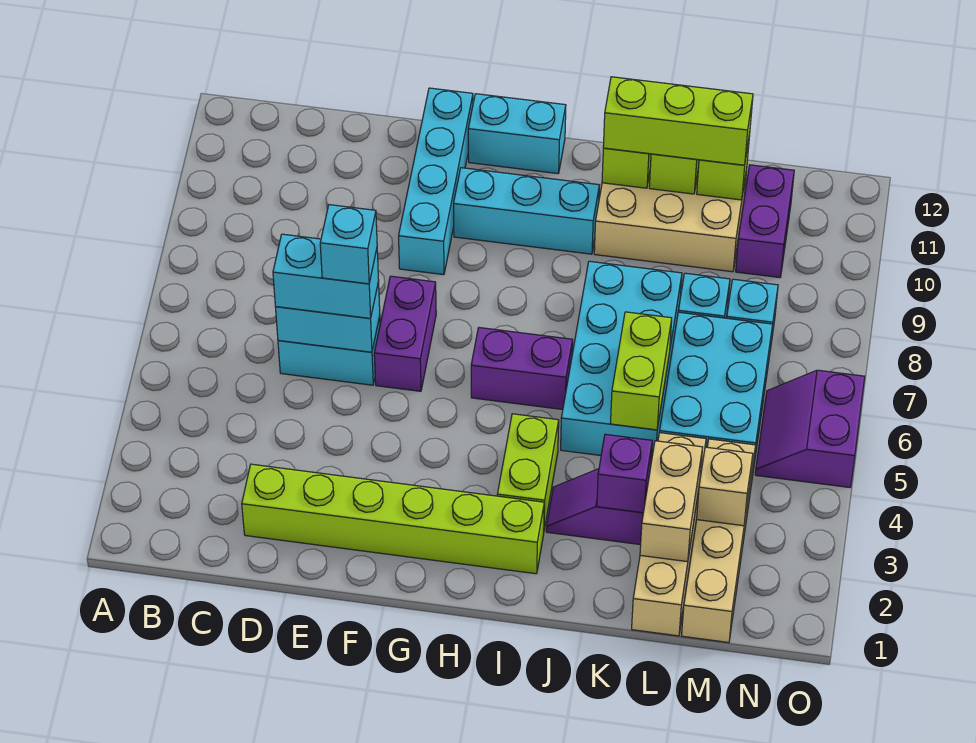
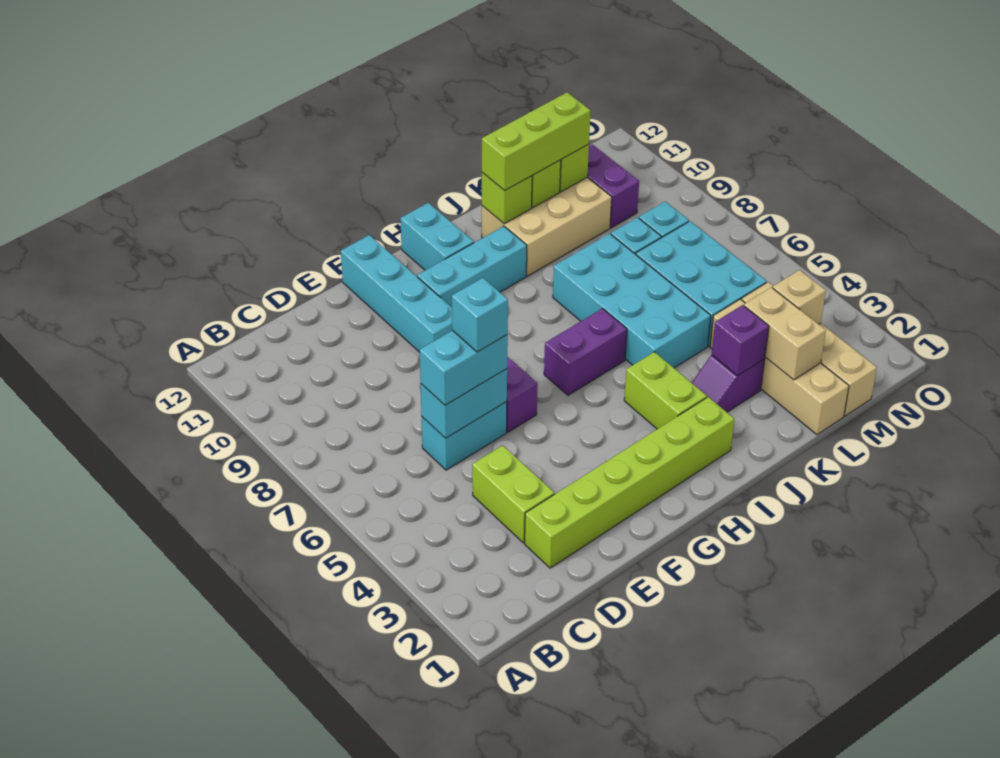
cyan brick G12:H12 level 1 -> cyan brick H11:H12 level 1
lime brick K5:K6 level 2 -> lime brick D3:D4 level 1
purple slope N5:O6 level 1 top O -> none

